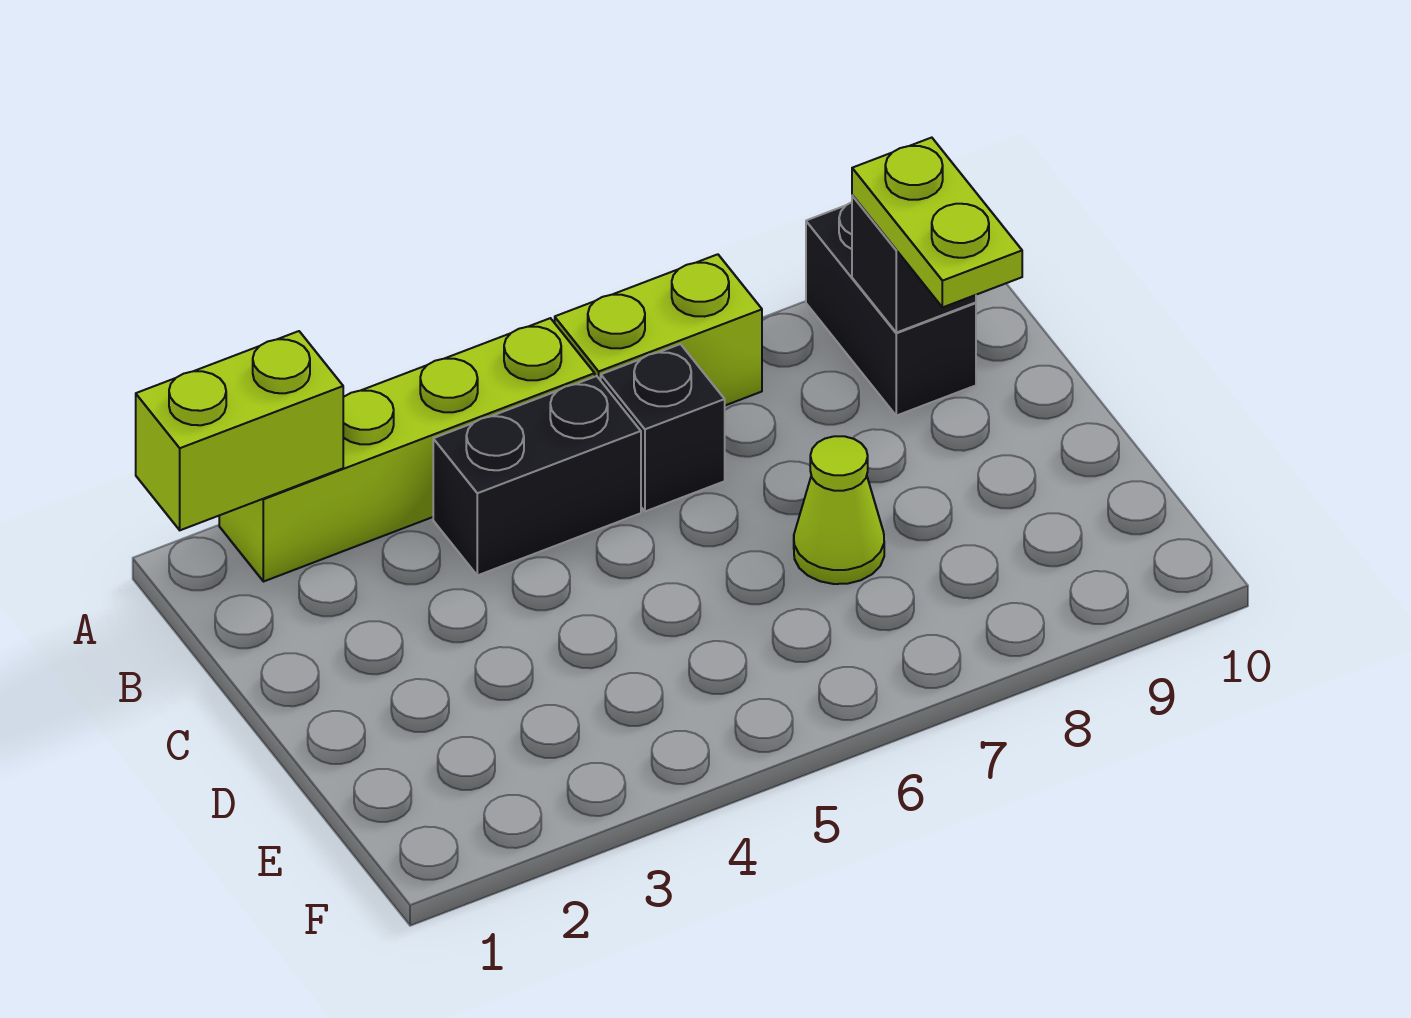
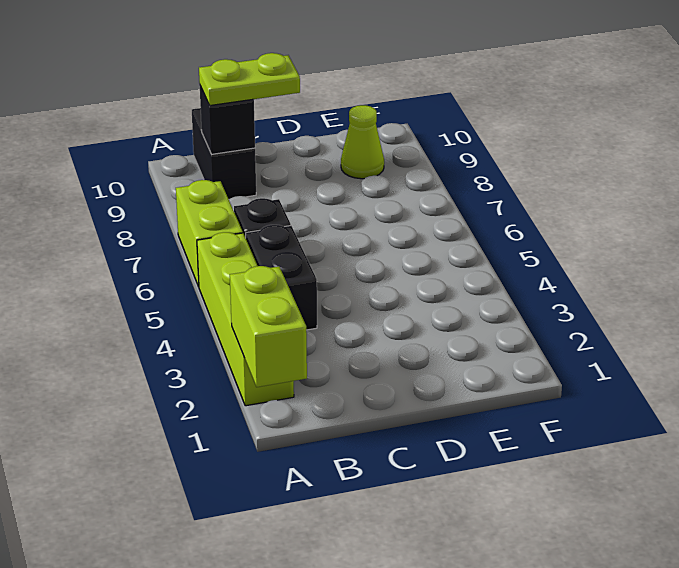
black brick A9:B9 level 1 -> black brick B9:B10 level 1
lime cone D7 level 1 -> lime cone E9 level 1

